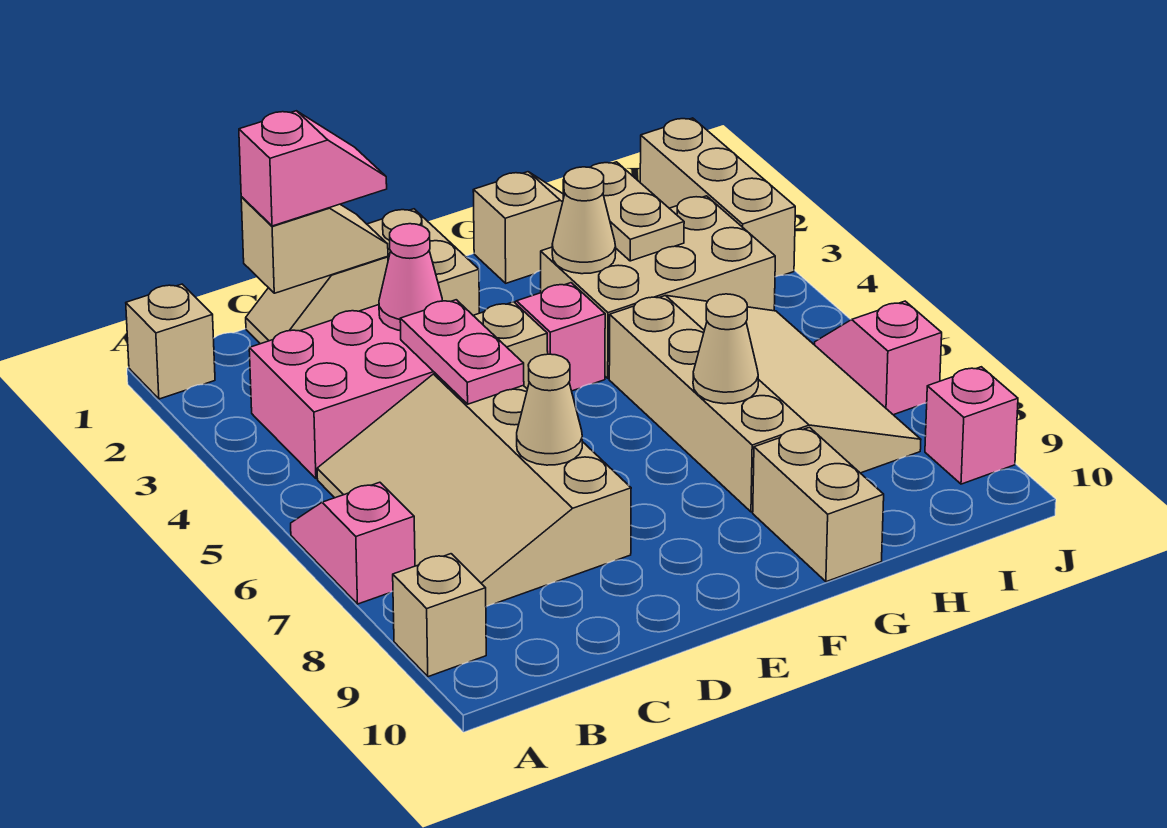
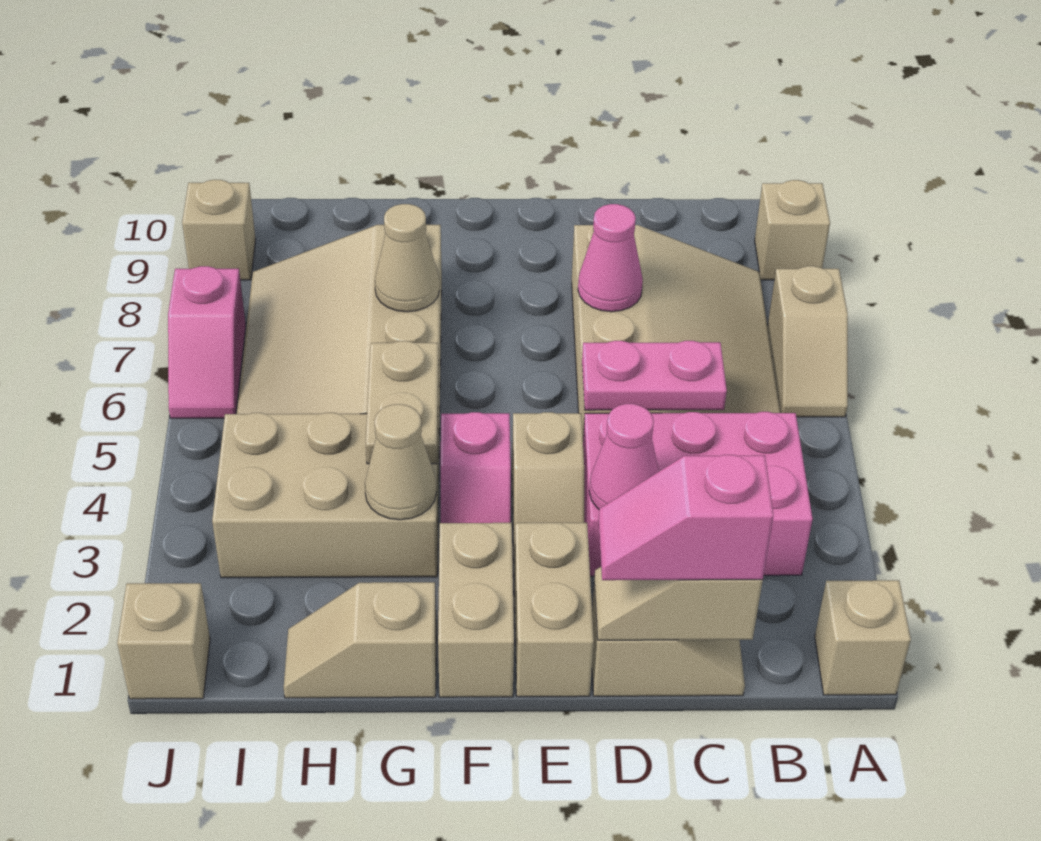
pink slope A6:A7 level 1 top 7 -> tan slope A6:A7 level 1 top 7
pink plate D4:D5 level 2 -> pink plate C5:D5 level 2
tan cone D7 level 2 -> pink cone D7 level 2
tan brick G9:G10 level 1 -> tan brick F1:F2 level 1
tan plate H2:H3 level 2 -> tan plate G4:G5 level 2
tan brick J1:J3 level 1 -> tan brick J1 level 1
pink brick J9 level 1 -> tan brick J9 level 1

